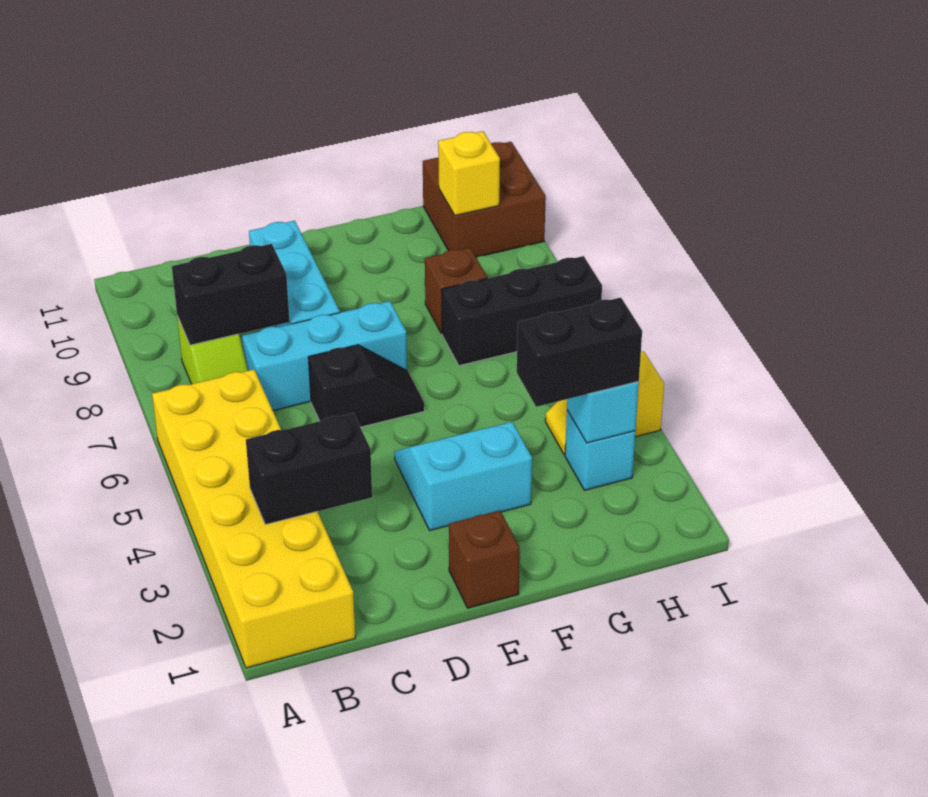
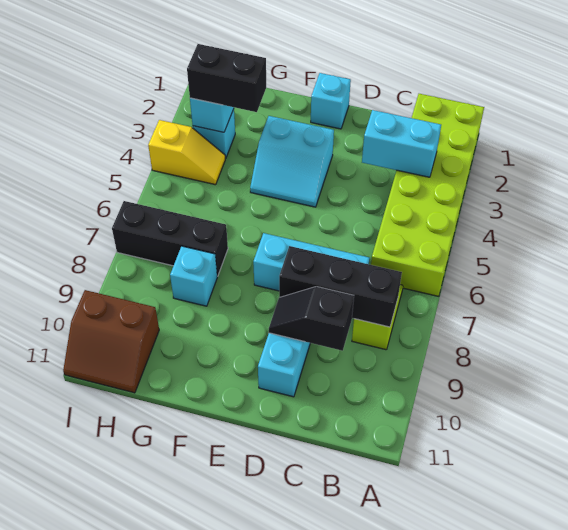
yellow brick A1:B6 level 1 -> lime brick A1:B6 level 1
black brick B3:C3 level 2 -> cyan brick B3:C3 level 2
black brick B8:C8 level 2 -> black brick B8:D8 level 2
black slope D6:E6 level 1 top D -> black slope C9:D9 level 2 top C
brown brick E1 level 1 -> cyan brick E1 level 1
brown brick G8 level 1 -> cyan brick G8 level 1
brown brick H10:I11 level 1 -> brown slope H10:I11 level 1 top 10
yellow brick H10 level 2 -> none

